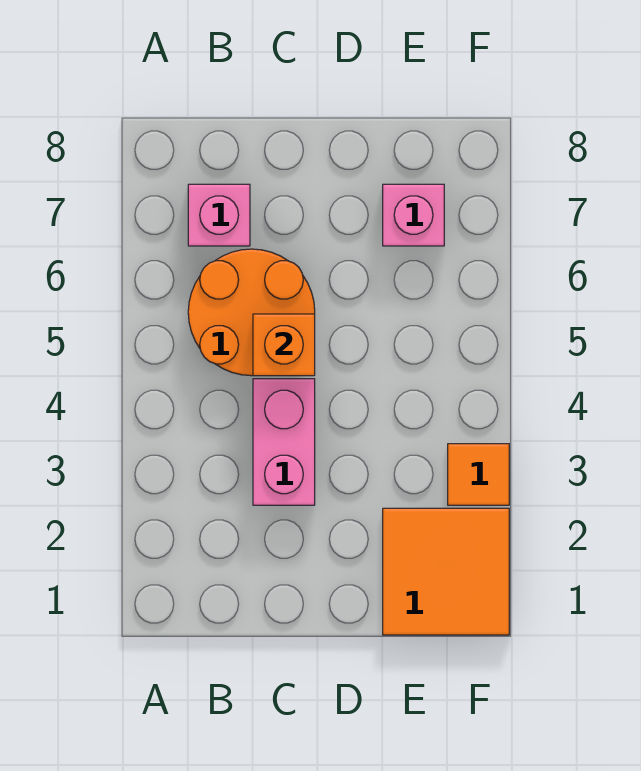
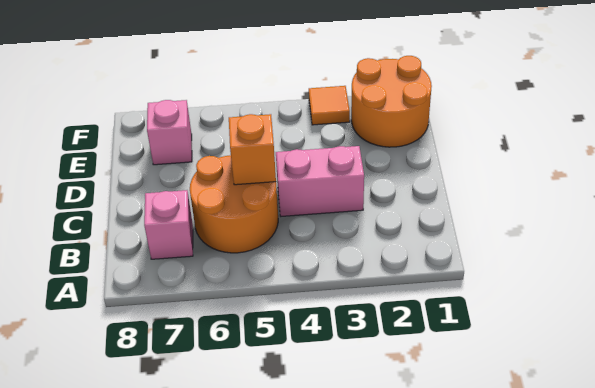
orange tile E1:F2 level 1 -> orange round brick E1:F2 level 1

